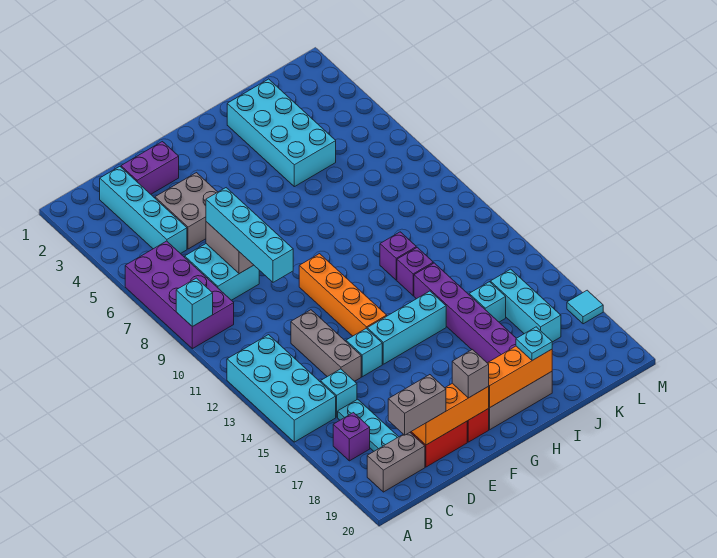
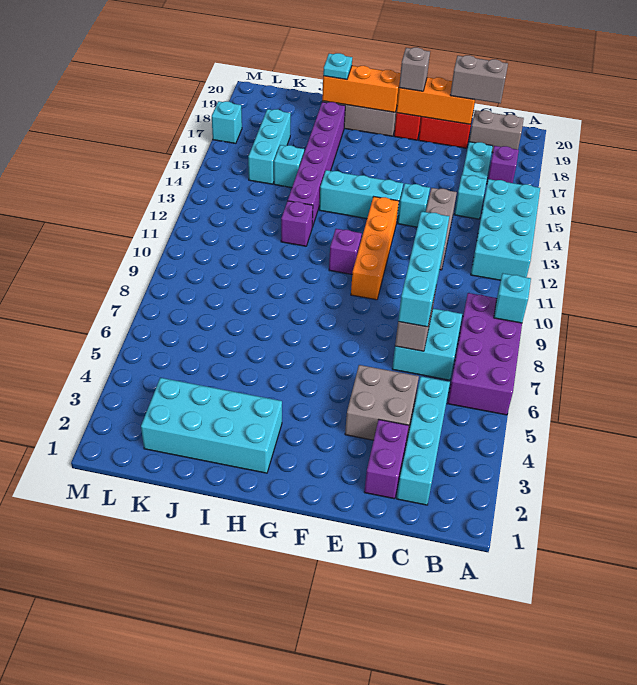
purple brick D2:E2 level 1 -> purple brick D2:D3 level 1
cyan brick I2:J5 level 1 -> cyan brick H2:K3 level 1
purple brick I11 level 1 -> purple brick G11 level 1
cyan tile M17 level 1 -> cyan brick M17 level 1

